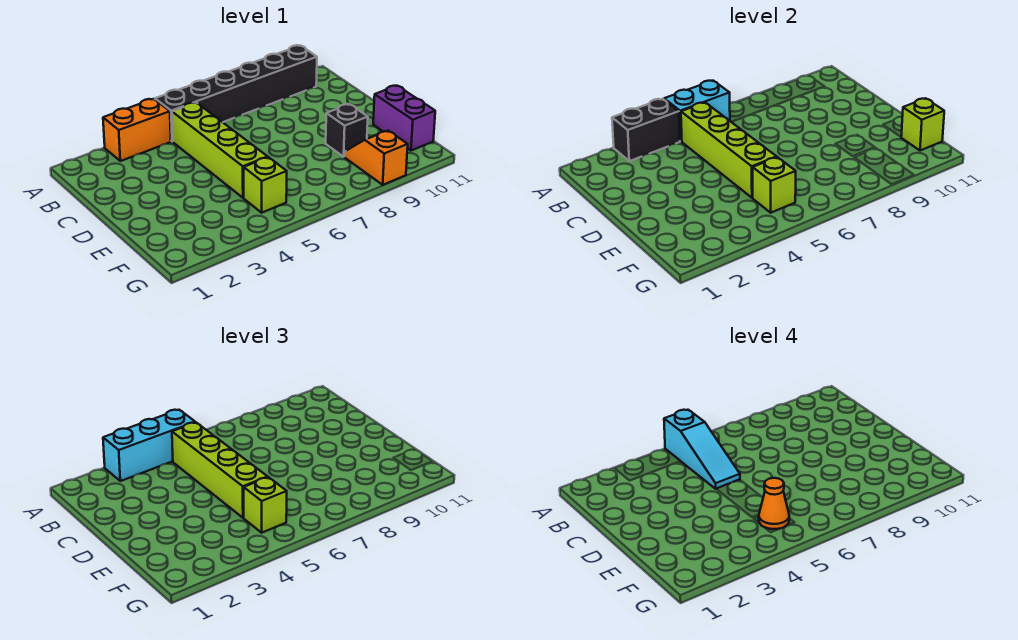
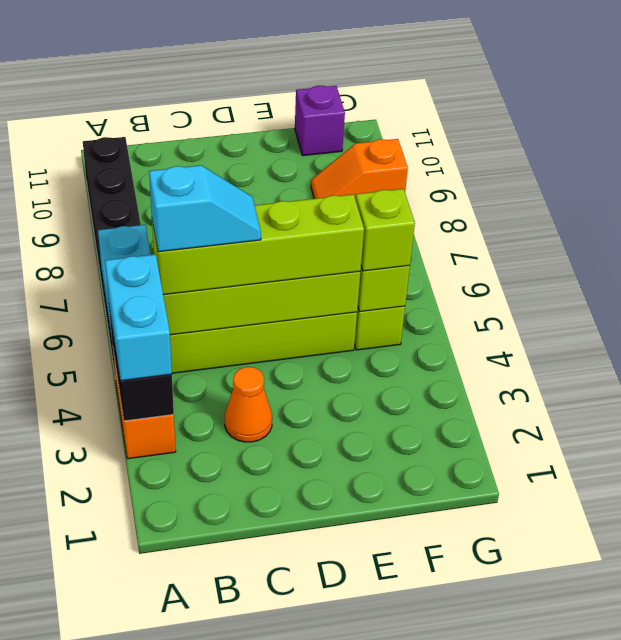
cyan brick A3:A5 level 3 -> cyan brick A3:A4 level 3
cyan slope A5:C5 level 4 top A -> cyan slope B5:C5 level 4 top B
black brick E9 level 1 -> none
purple brick E11:F11 level 1 -> purple brick F11 level 1
orange cone F5 level 4 -> orange cone C3 level 1
lime brick F11 level 2 -> none

